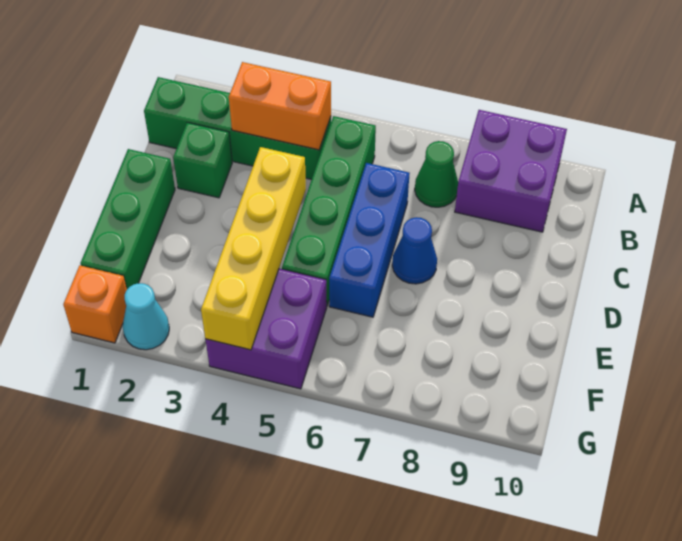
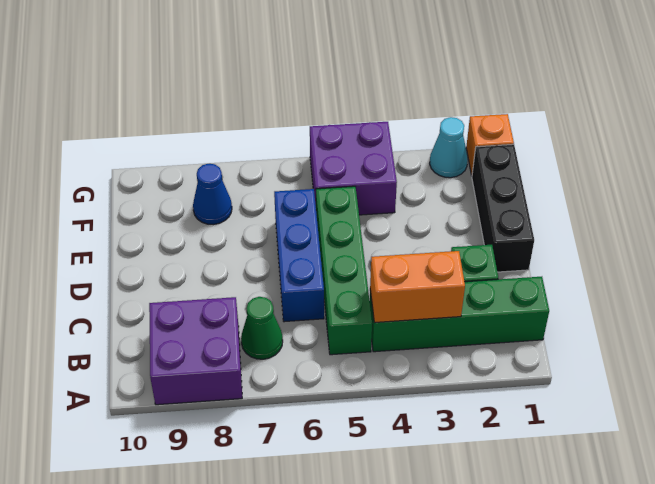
green brick D1:F1 level 1 -> black brick D1:F1 level 1
yellow brick D4:G4 level 2 -> none
blue cone D7 level 1 -> blue cone F8 level 1

